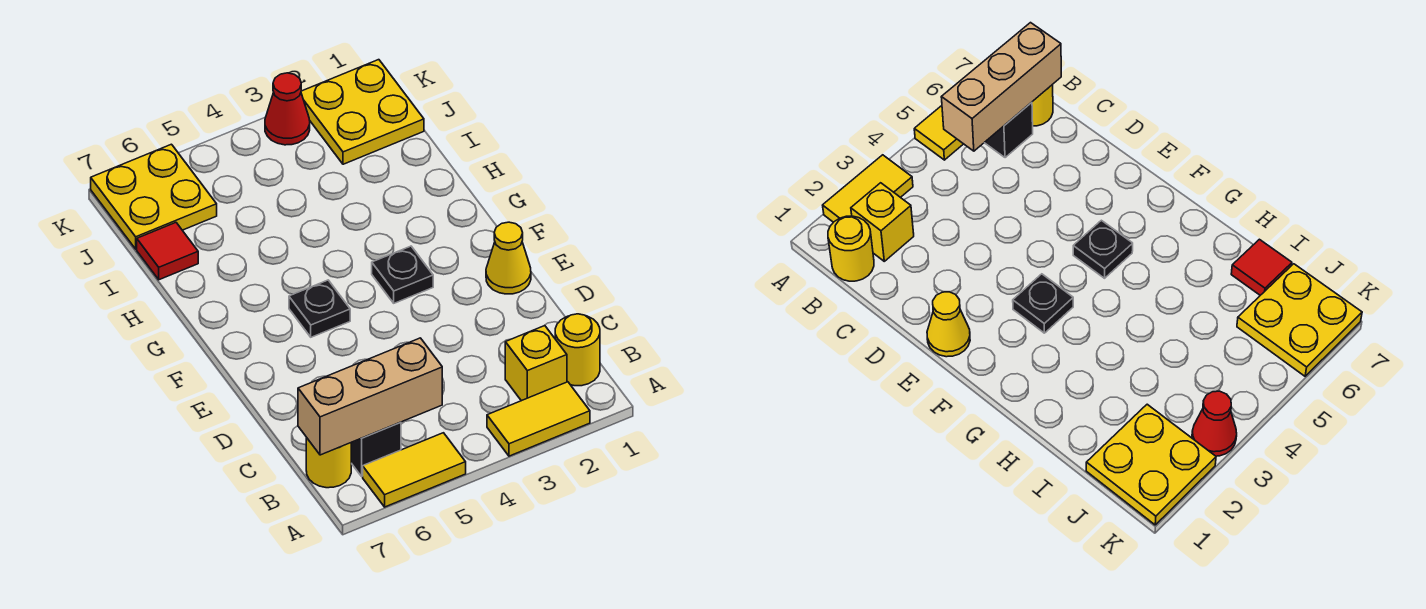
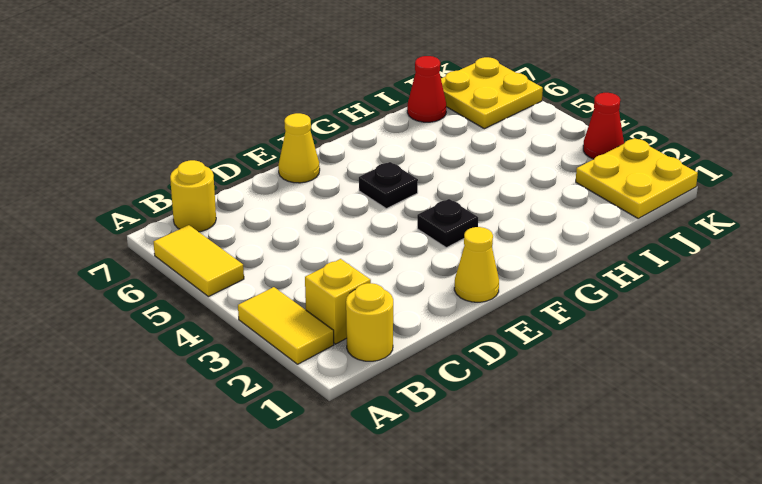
tan brick B5:B7 level 2 -> none
black brick B6 level 1 -> none
none -> yellow cone E7 level 1
red tile I7 level 1 -> red cone I7 level 1

